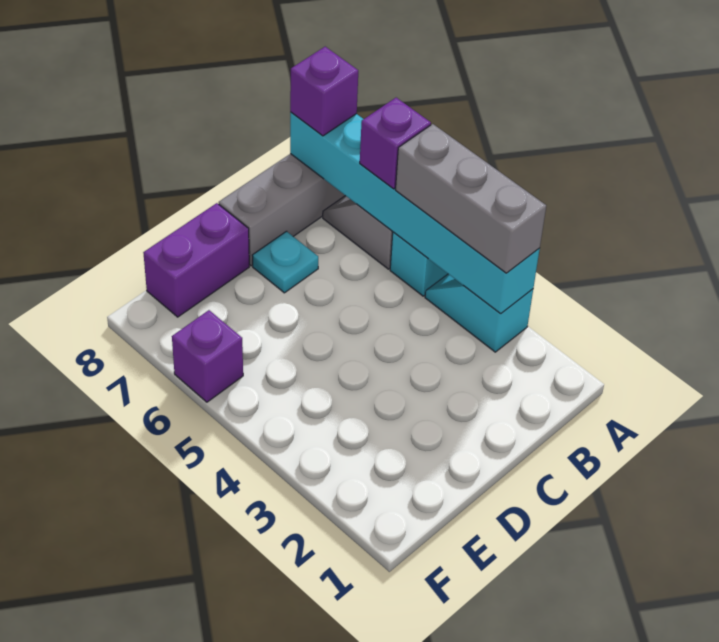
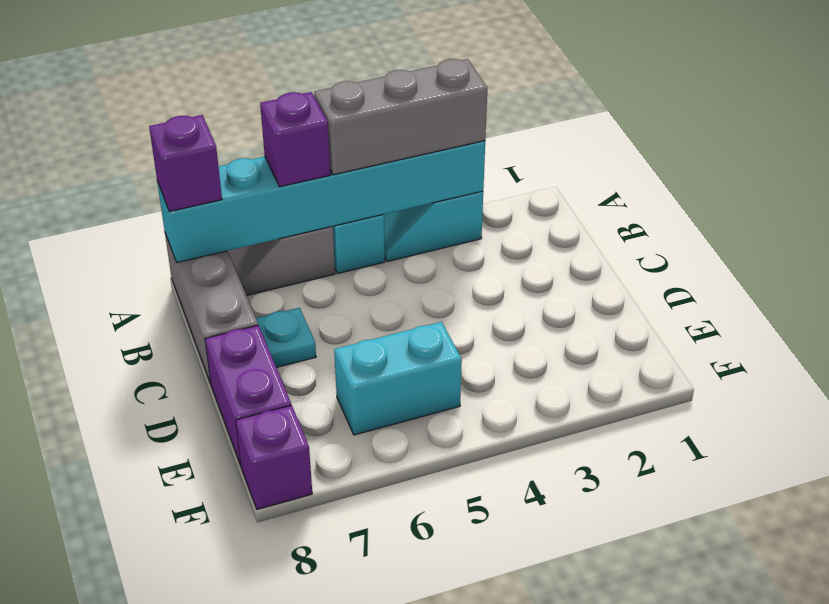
none -> cyan brick E5:E6 level 1
purple brick F6 level 1 -> purple brick F8 level 1

